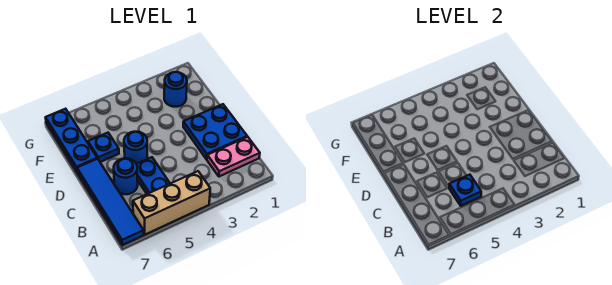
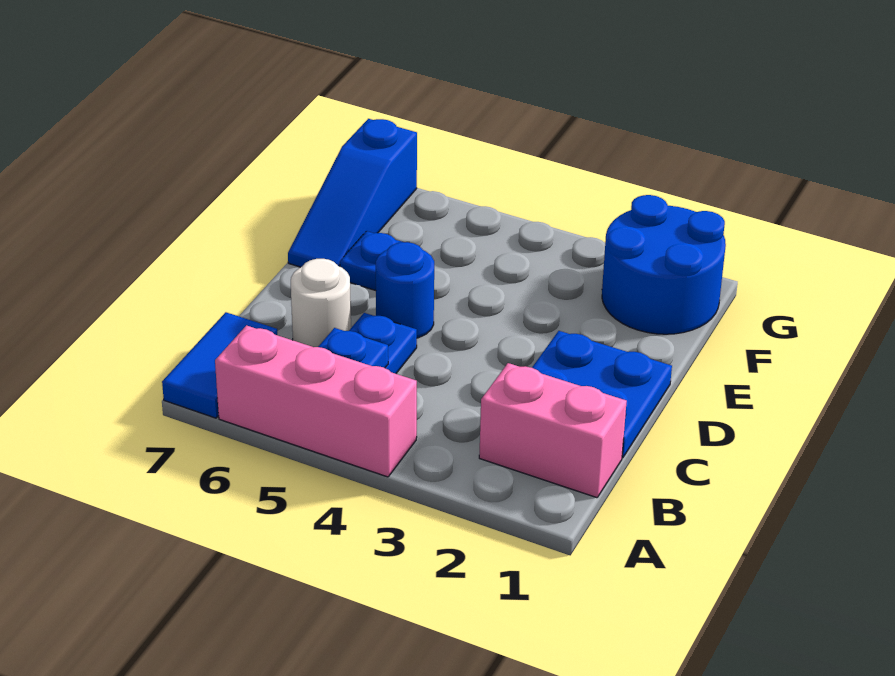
tan brick A4:A6 level 1 -> pink brick A4:A6 level 1
blue tile A7:D7 level 1 -> blue tile A7:B7 level 1
pink plate B1:B2 level 1 -> pink brick B1:B2 level 1
blue round brick C6 level 1 -> white round brick C6 level 1
blue plate E7:G7 level 1 -> blue slope E7:G7 level 1 top G
blue round brick F2 level 1 -> blue round brick F1:G2 level 1

